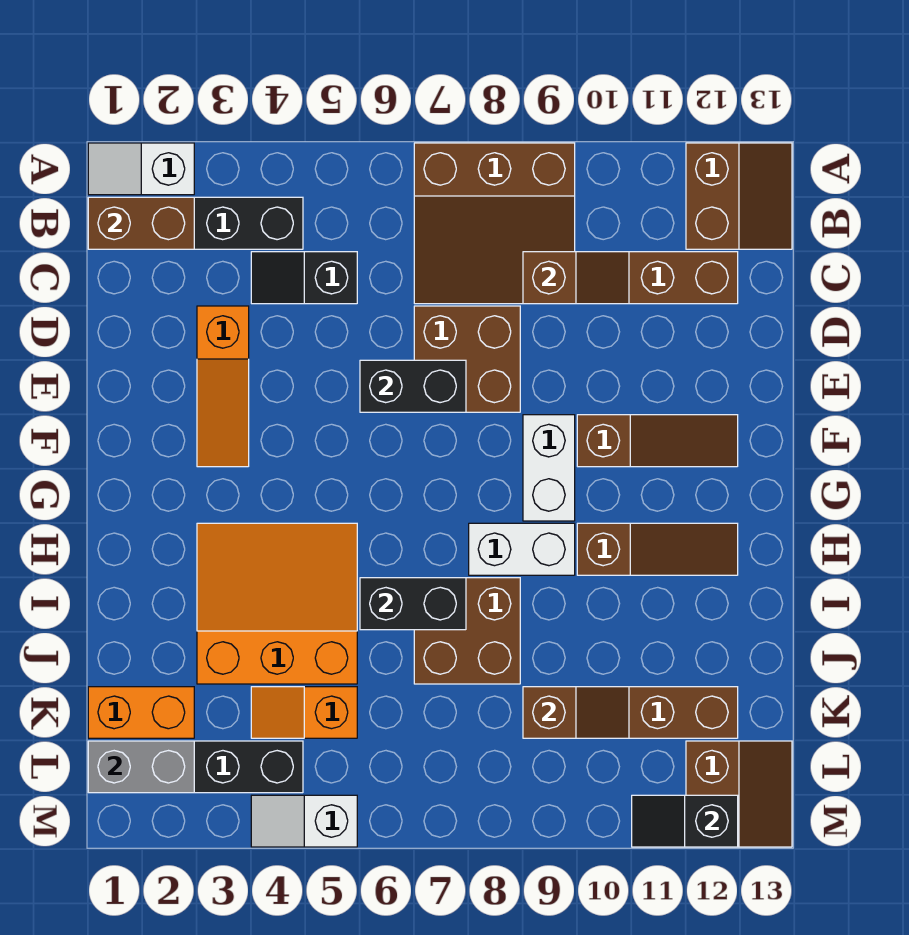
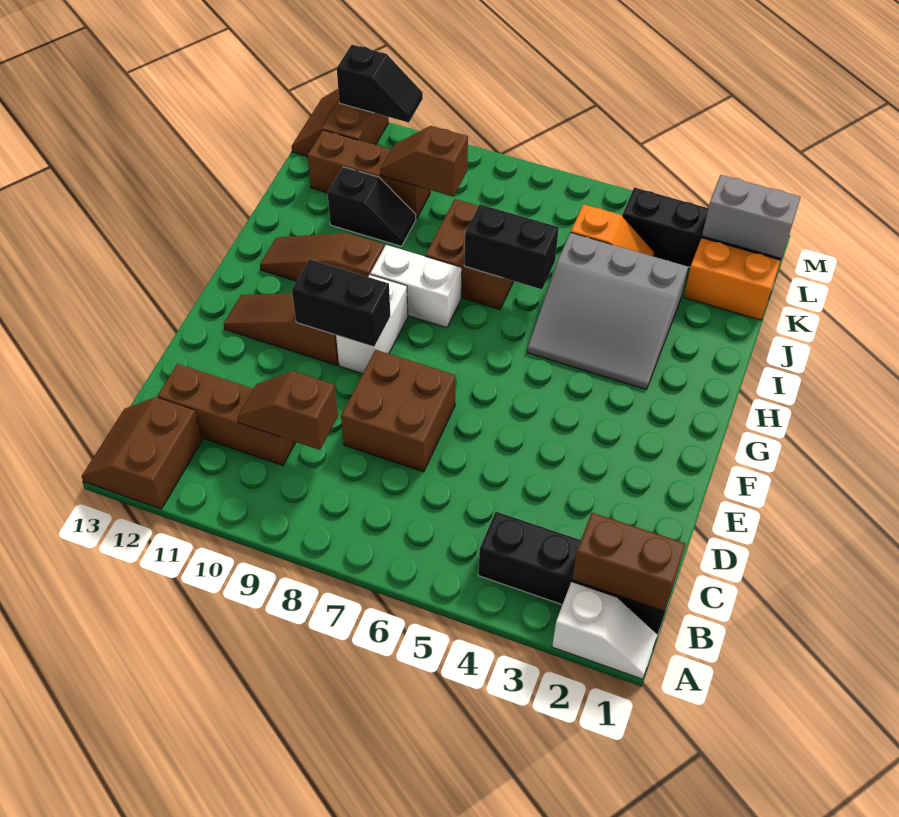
brown slope A7:C9 level 1 top A -> none
black slope C4:C5 level 1 top 5 -> black slope J10:J11 level 1 top 11
orange slope D3:F3 level 1 top D -> none
black brick E6:E7 level 2 -> black brick F9:F10 level 2
orange slope H3:J5 level 1 top J -> grey slope H3:J5 level 1 top J
white slope M4:M5 level 1 top 5 -> none

